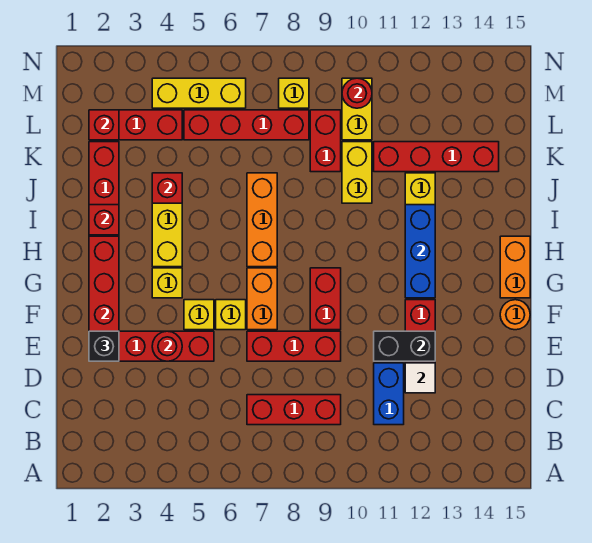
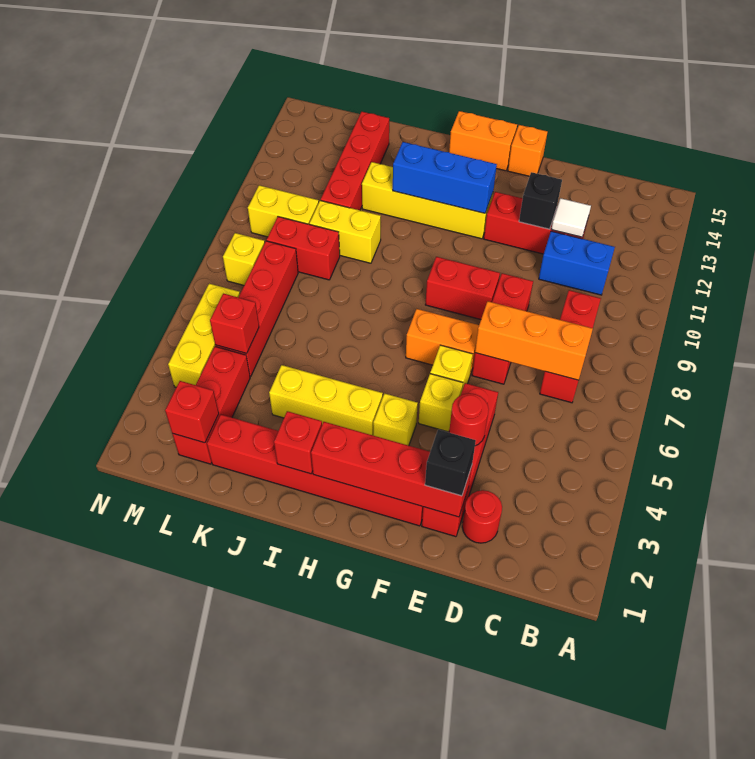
black brick E11:E12 level 2 -> black brick E12 level 2
orange round brick F15 level 1 -> orange brick F15 level 1
orange brick H7:J7 level 1 -> orange brick C7:E7 level 2
red brick J4 level 2 -> red brick L5 level 2
red round brick M10 level 2 -> red round brick D2 level 1

